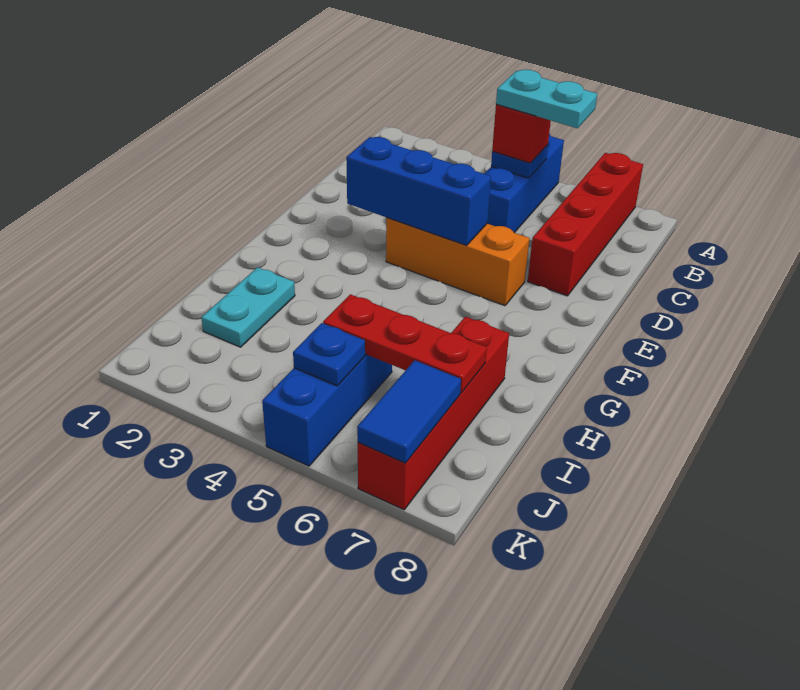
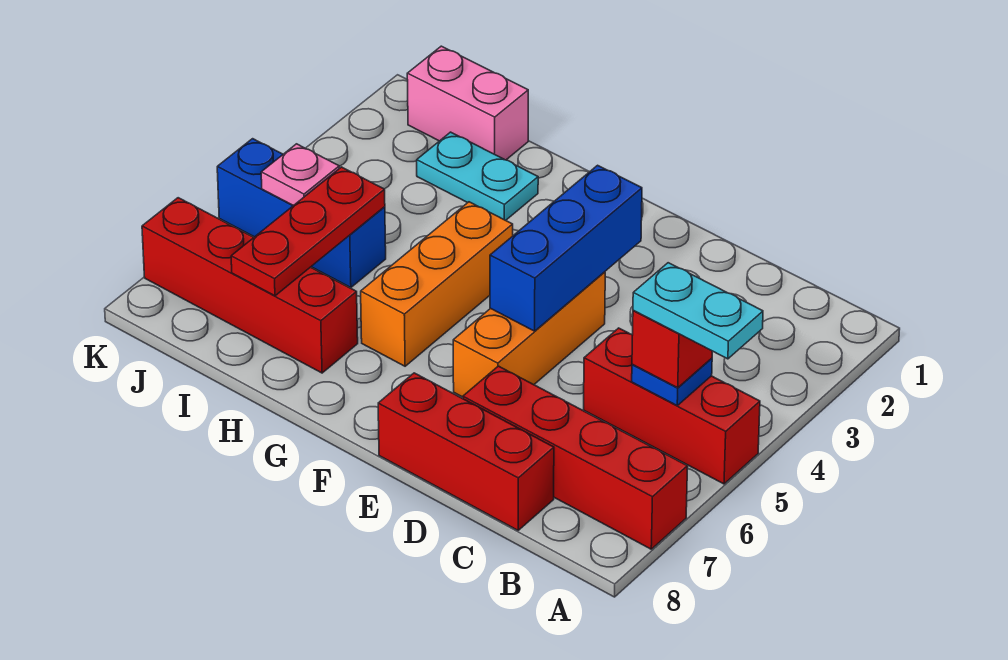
blue brick A5:C5 level 1 -> red brick A5:C5 level 1
cyan plate B5:B6 level 4 -> cyan plate A5:B5 level 4
none -> red brick C8:E8 level 1
none -> orange brick G4:G6 level 1
none -> pink brick I1:J1 level 1
blue plate J5 level 2 -> pink plate J5 level 2
blue tile J7:K7 level 2 -> none

